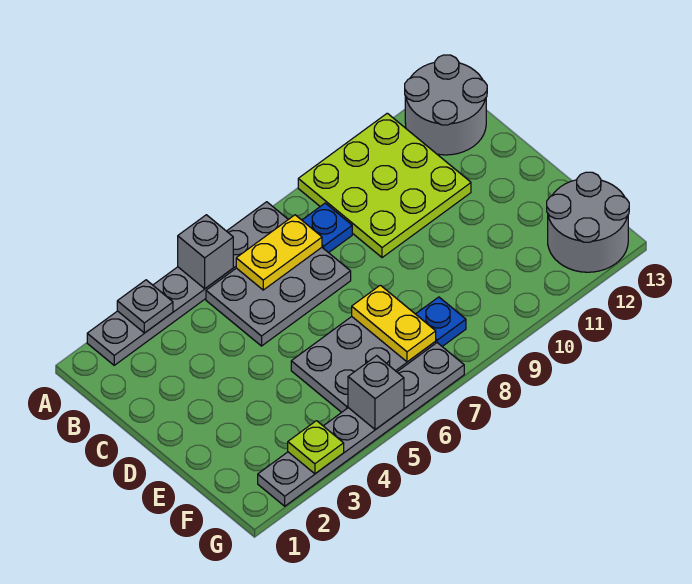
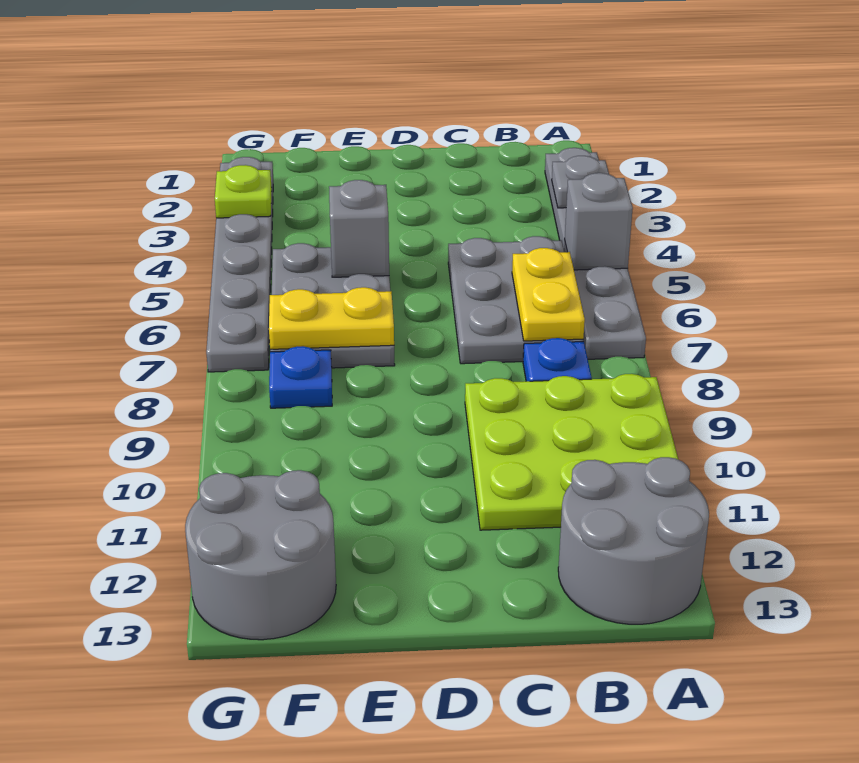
grey brick G5 level 2 -> grey brick E5 level 2

